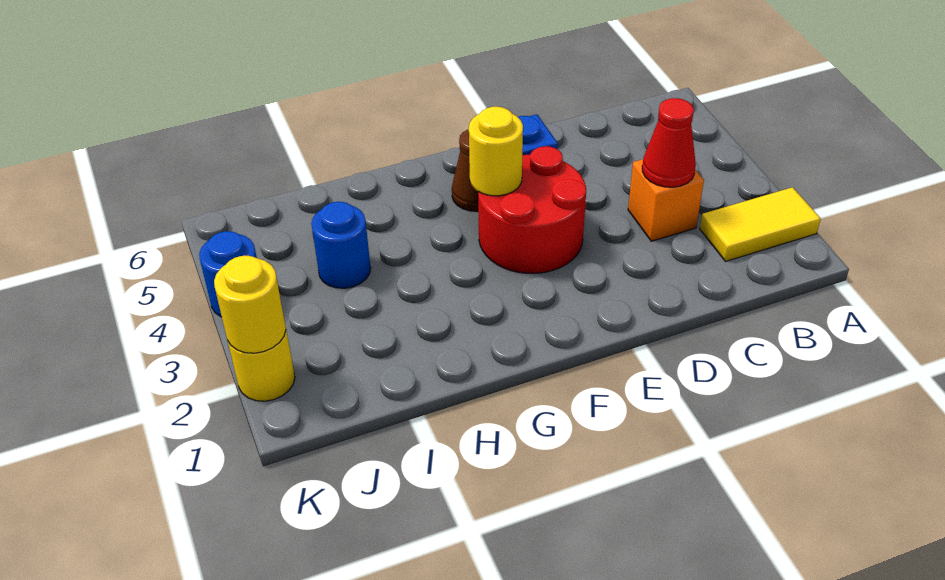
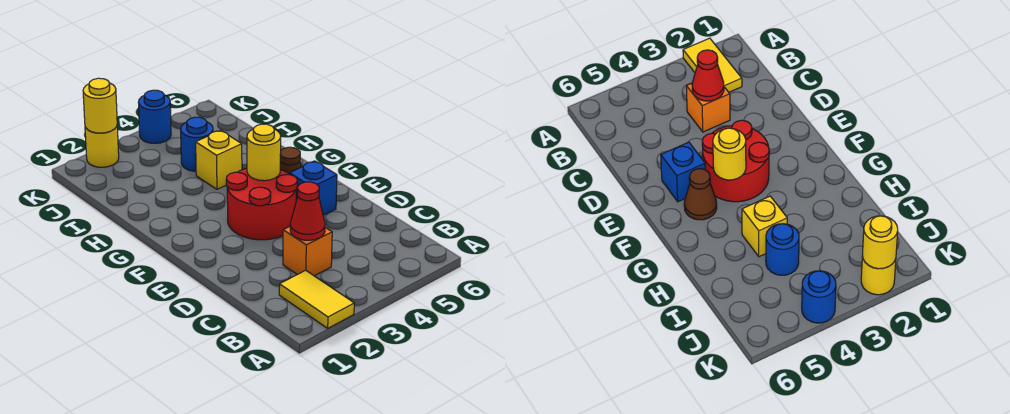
none -> yellow brick H4 level 1

